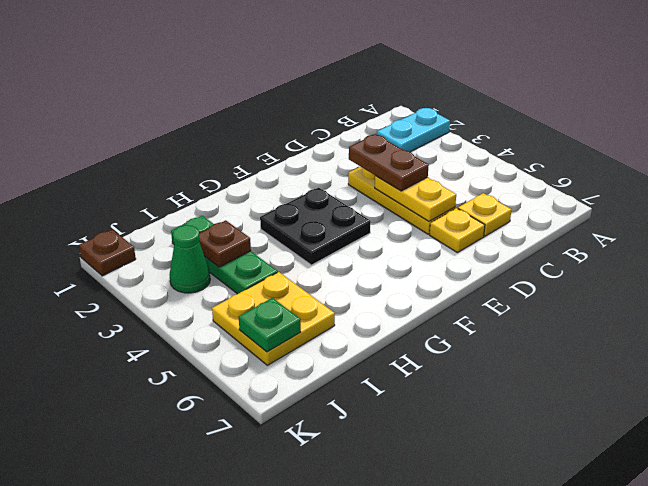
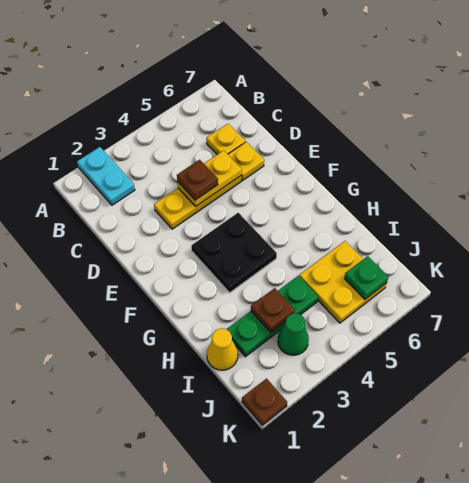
brown plate D3:D4 level 3 -> brown plate D4 level 3
none -> yellow cone I1 level 1

